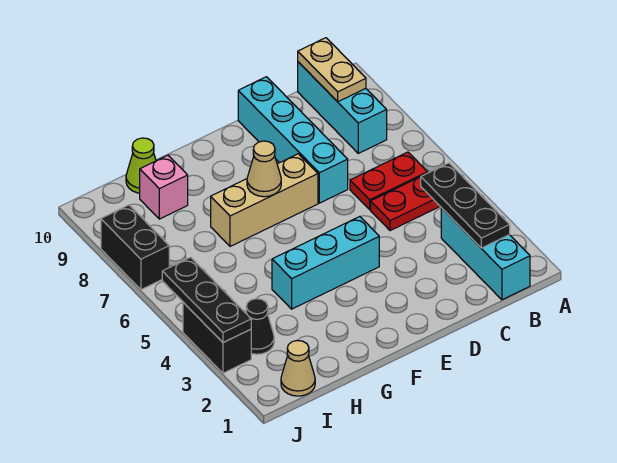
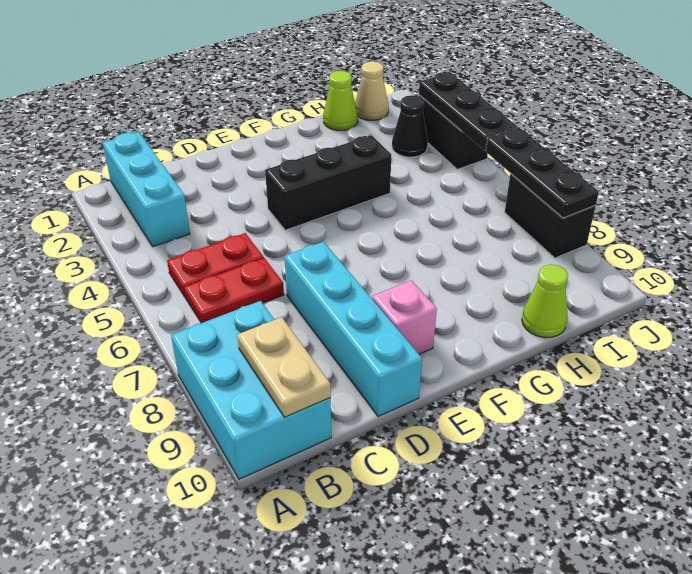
black plate B2:B4 level 2 -> black plate J6:J8 level 2
cyan brick B8:B10 level 1 -> cyan brick A8:B10 level 1
cyan brick E4:G4 level 1 -> black brick E4:G4 level 1
tan brick E7:G7 level 1 -> none
tan cone F7 level 2 -> none
none -> lime cone H1 level 1
pink brick H9 level 1 -> pink brick E9 level 1

